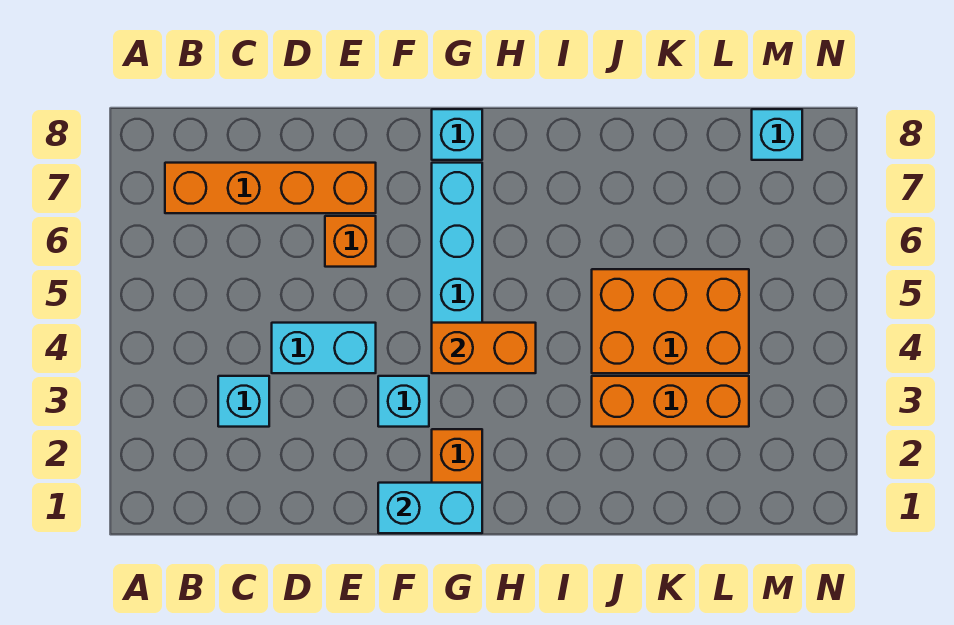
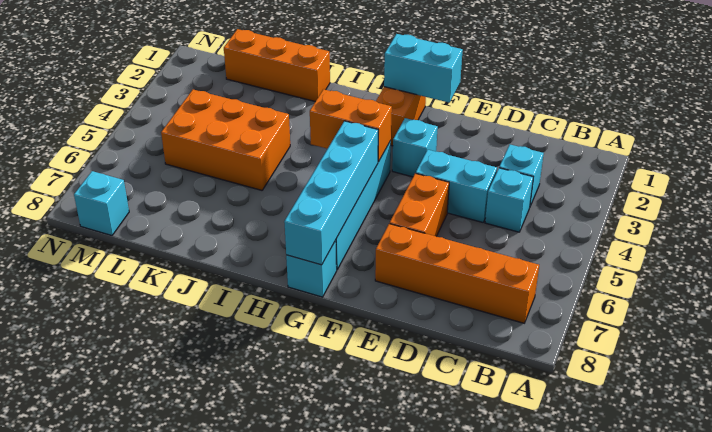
none -> cyan brick C4 level 1
orange brick E6 level 1 -> orange brick E5:E6 level 1
none -> cyan brick G5:G8 level 2
orange brick J3:L3 level 1 -> orange brick J1:L1 level 1

